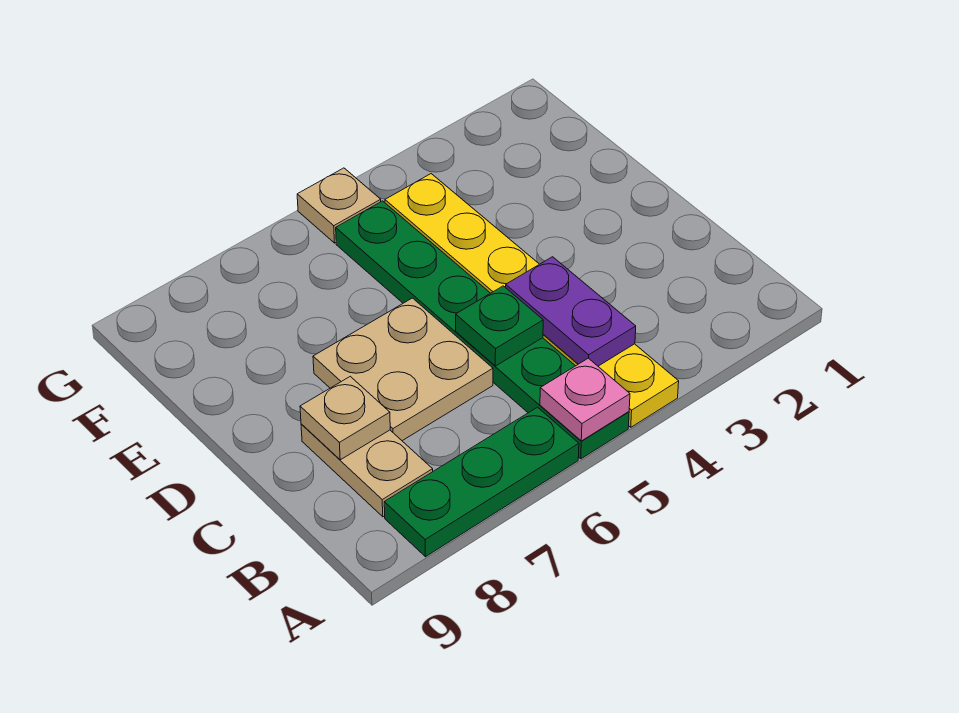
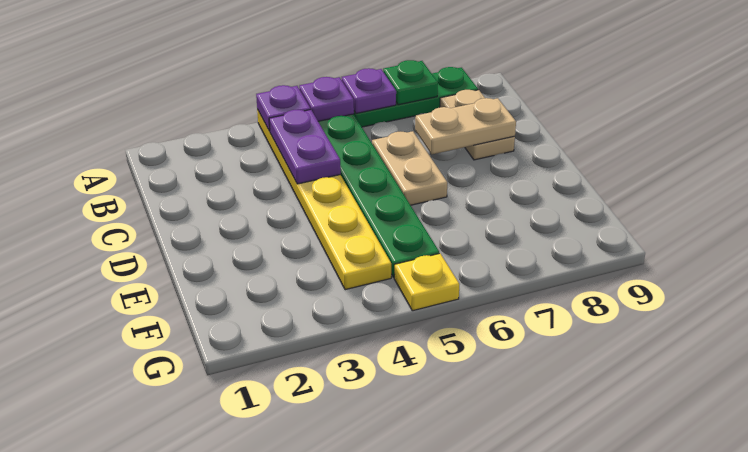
none -> purple plate A4 level 2
pink plate A5 level 2 -> purple plate A5 level 2
none -> purple plate A6 level 2
green plate C5 level 2 -> green plate A7 level 2
tan plate C6:D7 level 1 -> tan plate C6:D6 level 1
tan plate C8 level 2 -> tan plate C7:C8 level 2
tan plate G5 level 1 -> yellow plate G5 level 1

